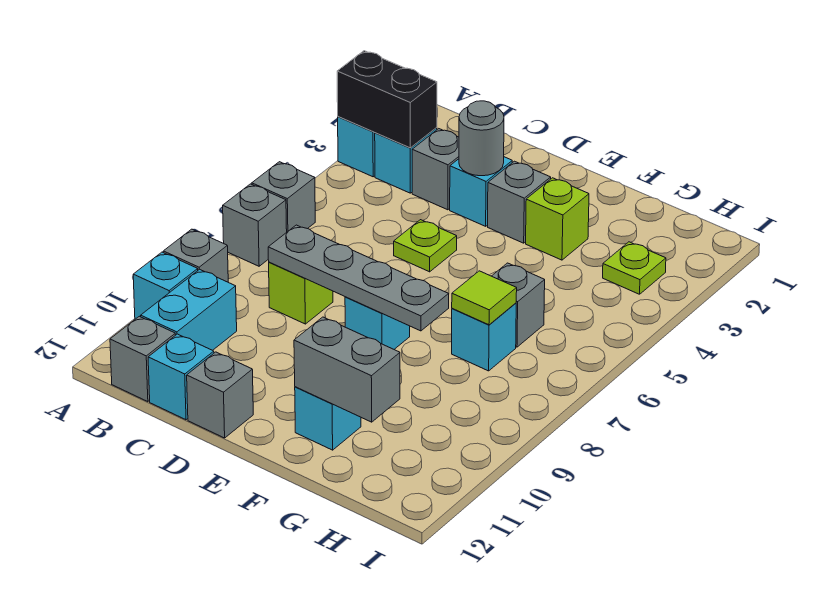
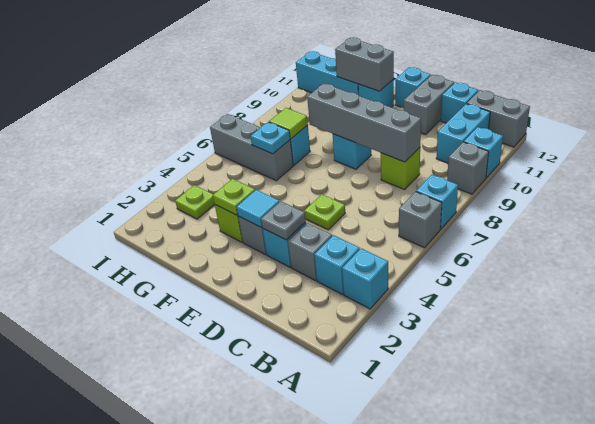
black brick A3:B3 level 2 -> none
grey brick A7 level 1 -> cyan brick A7 level 1
grey brick B12 level 1 -> grey brick A12:B12 level 1
grey plate C8:F8 level 2 -> grey brick C8:F8 level 2
grey round brick D3 level 2 -> grey plate D3 level 2
grey brick D12 level 1 -> grey brick D11:D12 level 1
none -> cyan tile E3 level 2
none -> cyan brick E12 level 1
none -> lime plate F3 level 2
grey brick G6 level 1 -> grey brick G6:I6 level 1
none -> cyan plate G6 level 2
none -> cyan brick G11:I11 level 1

